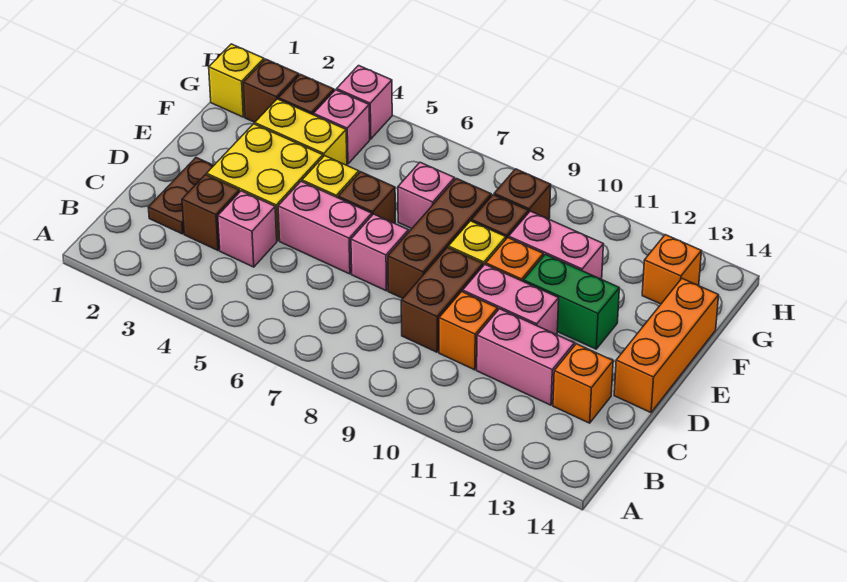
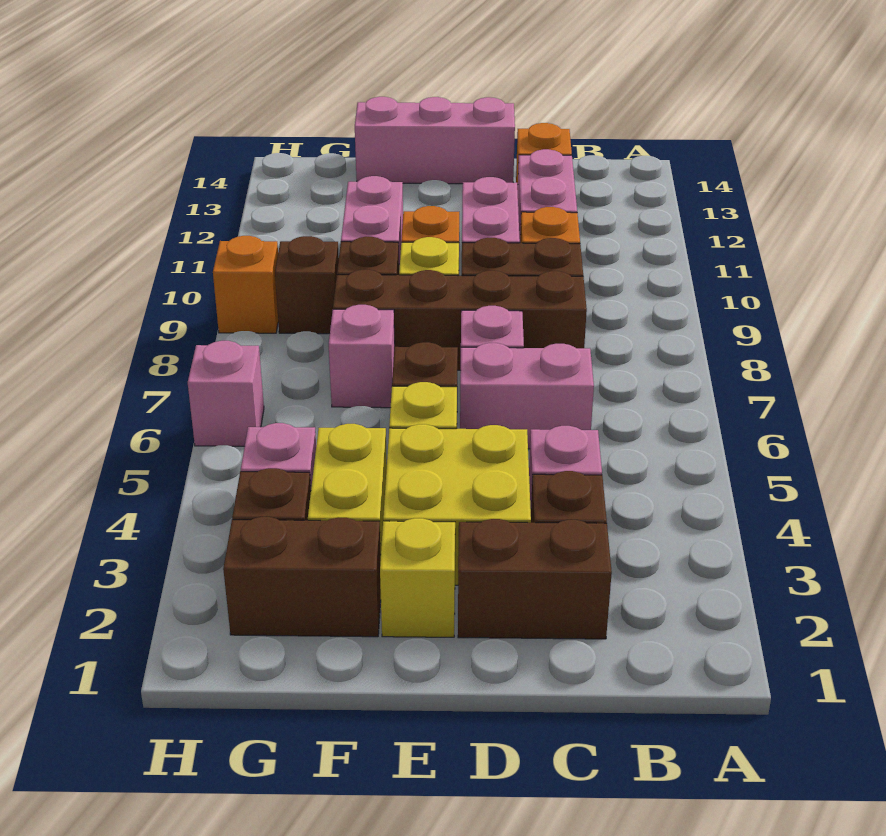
brown plate C2:D2 level 1 -> brown brick C2:D2 level 1
pink brick D5:D6 level 1 -> pink brick C6:D6 level 1
brown brick D8:F8 level 1 -> brown brick C8:F8 level 1
orange brick D14:F14 level 1 -> pink brick D14:F14 level 1
green brick E11:E12 level 1 -> none
yellow brick G1 level 1 -> yellow brick E2 level 1
brown brick G2 level 1 -> brown brick F2:G2 level 1
orange brick G13 level 1 -> orange brick H9 level 1
pink brick H4 level 1 -> pink brick H6 level 1

